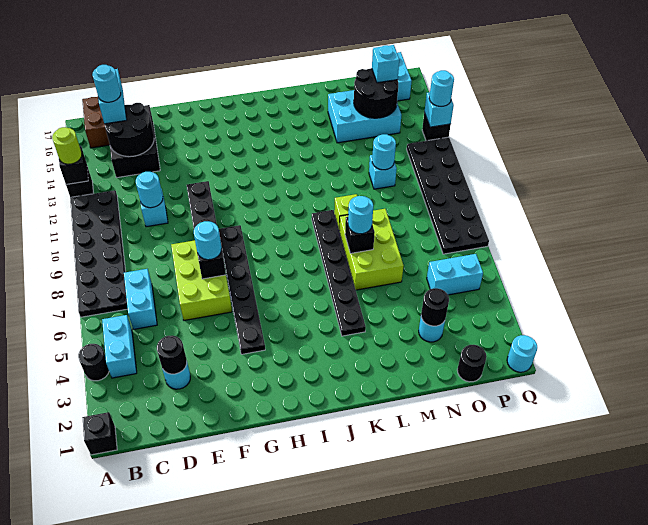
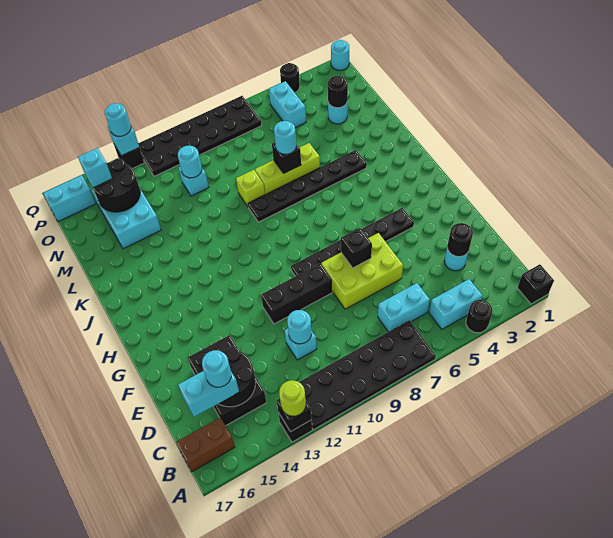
black brick C14:D16 level 1 -> black brick C14:E15 level 1
cyan round brick F7 level 3 -> none
lime brick L6:M8 level 1 -> lime brick L6:L8 level 1
black round brick O1 level 1 -> black round brick Q4 level 1

